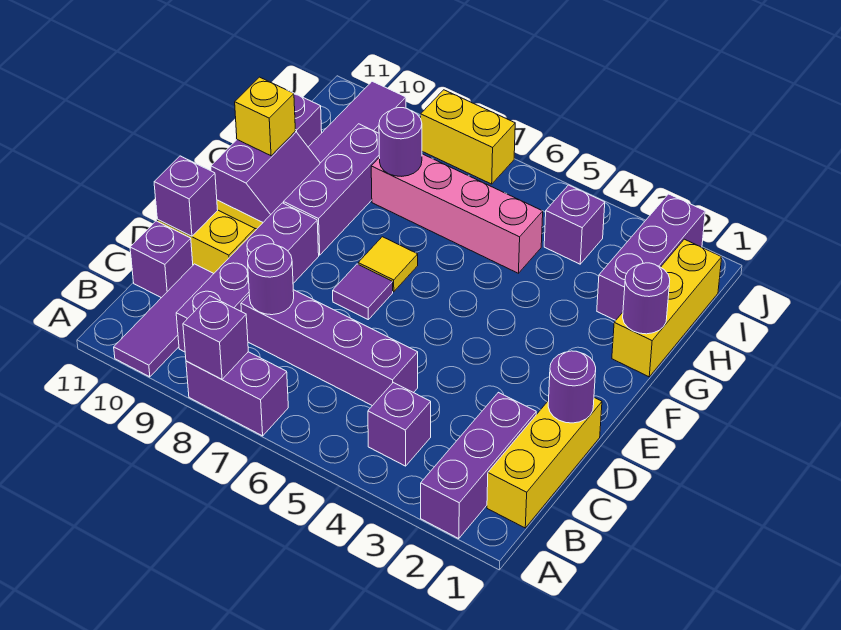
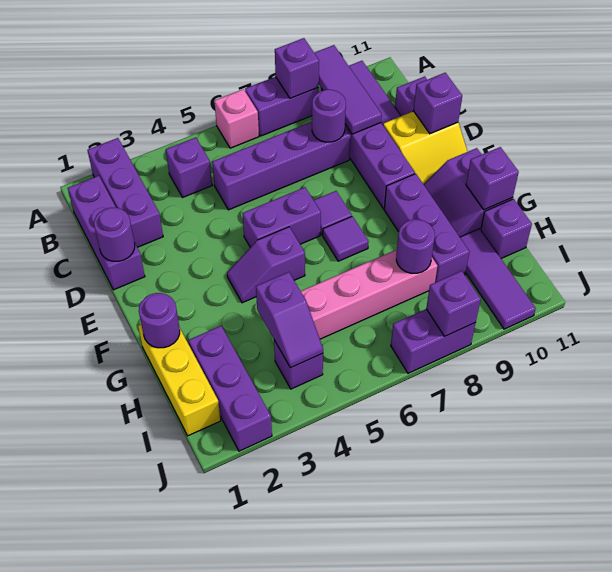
none -> pink brick A6 level 1
none -> purple tile A9:C9 level 2
yellow brick B1:D1 level 1 -> purple brick B1:D1 level 1
none -> purple brick E5:E6 level 1
none -> purple slope F4:F5 level 1 top 5
yellow tile F7 level 1 -> purple tile F7 level 1
yellow brick G11 level 2 -> purple brick G11 level 2
none -> purple slope H4:I4 level 2 top H
yellow brick J7:J8 level 1 -> purple brick J7:J8 level 1
none -> purple brick J8 level 2

